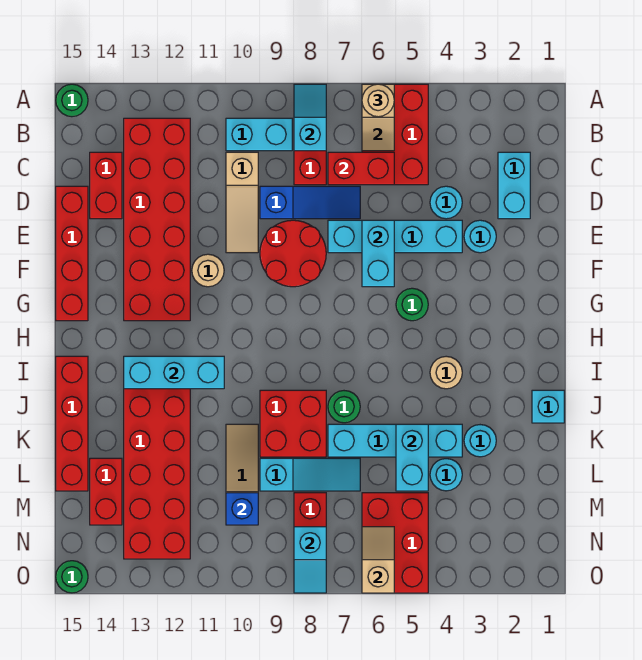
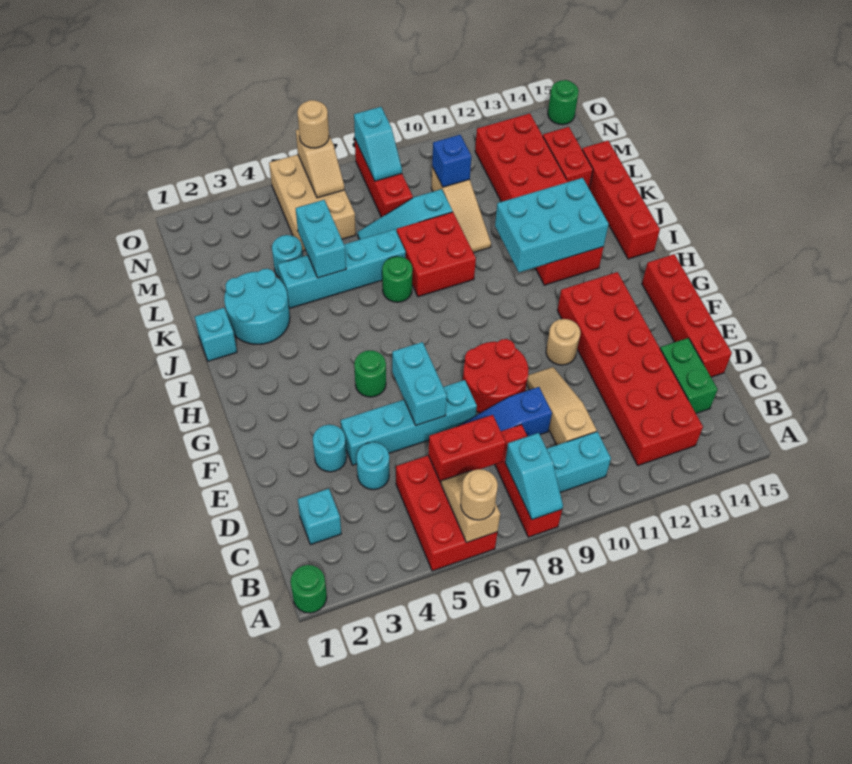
green round brick A15 level 1 -> green round brick A1 level 1
cyan brick C2:D2 level 1 -> cyan brick C2 level 1
red brick C14:D14 level 1 -> green brick C14:D14 level 1
tan round brick I4 level 1 -> tan round brick O6 level 3
cyan brick I11:I13 level 2 -> cyan brick I11:J13 level 2
cyan round brick K3 level 1 -> cyan round brick J2:K3 level 1
red brick M5:O6 level 1 -> tan brick M5:O6 level 1
cyan slope N8:O8 level 2 top N -> cyan slope N8:O8 level 2 top O

